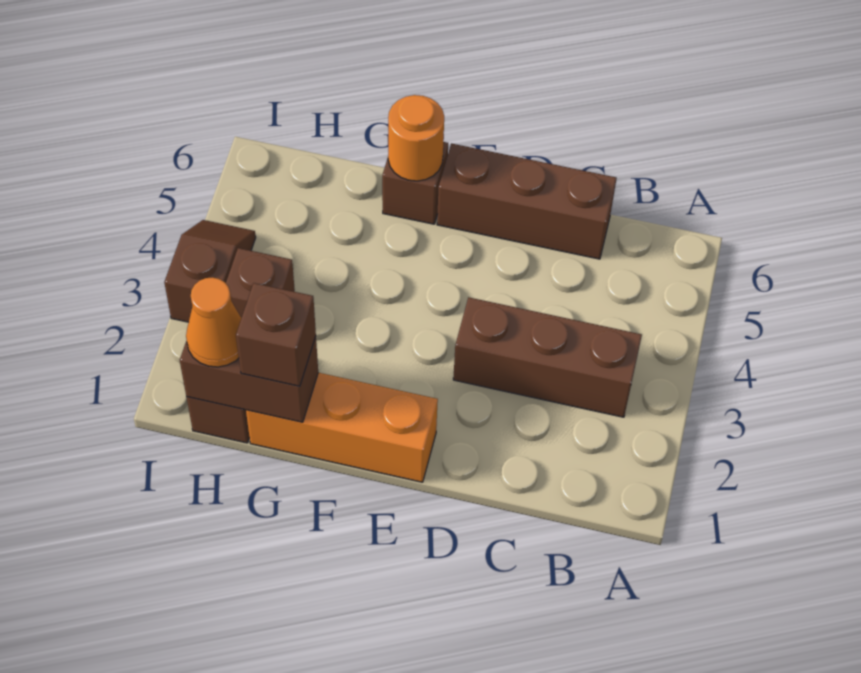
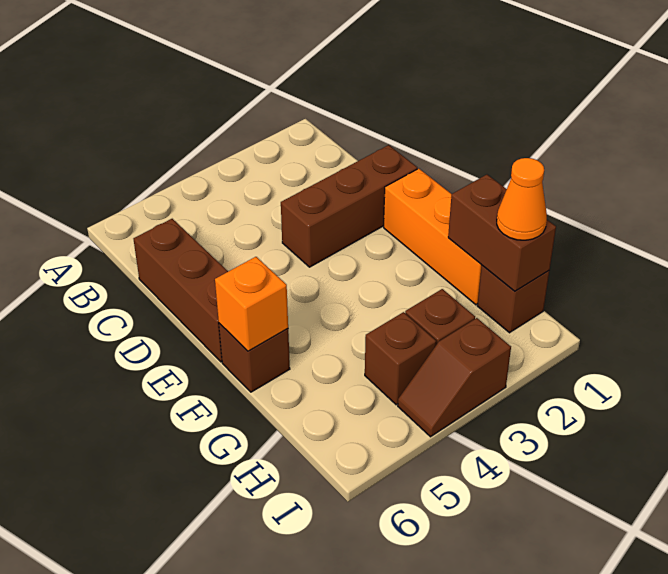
brown brick B3:D3 level 1 -> brown brick D1:D3 level 1
orange round brick F6 level 2 -> orange brick F6 level 2
brown brick G1 level 3 -> brown brick H4 level 1

